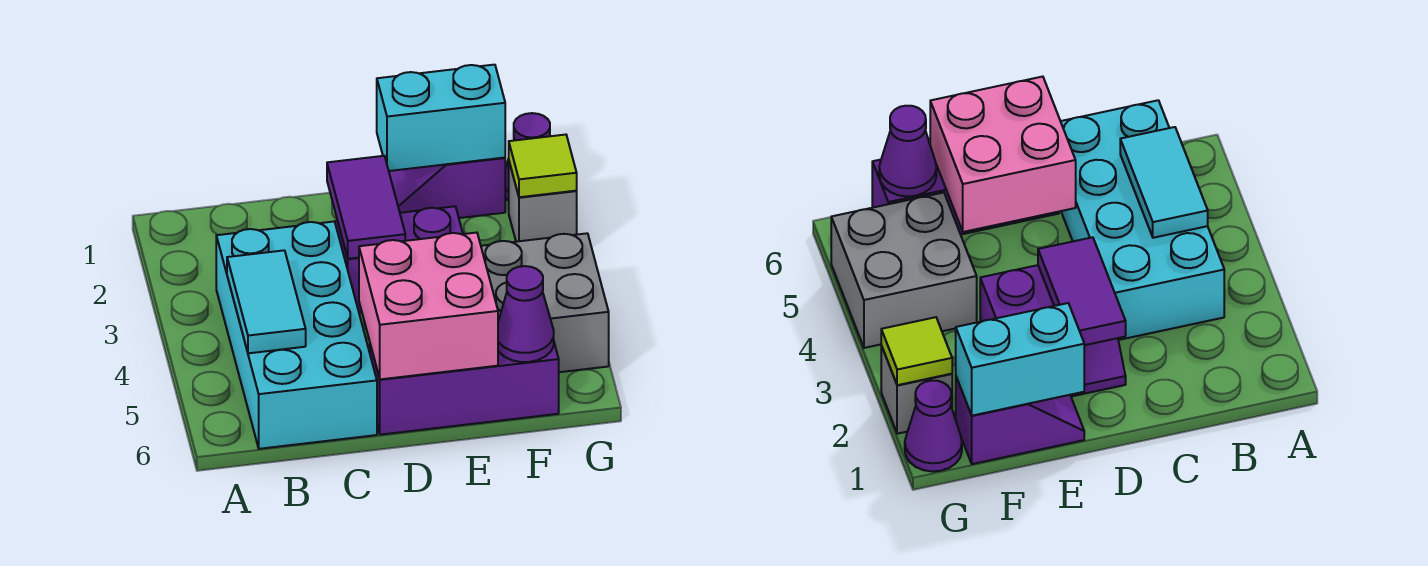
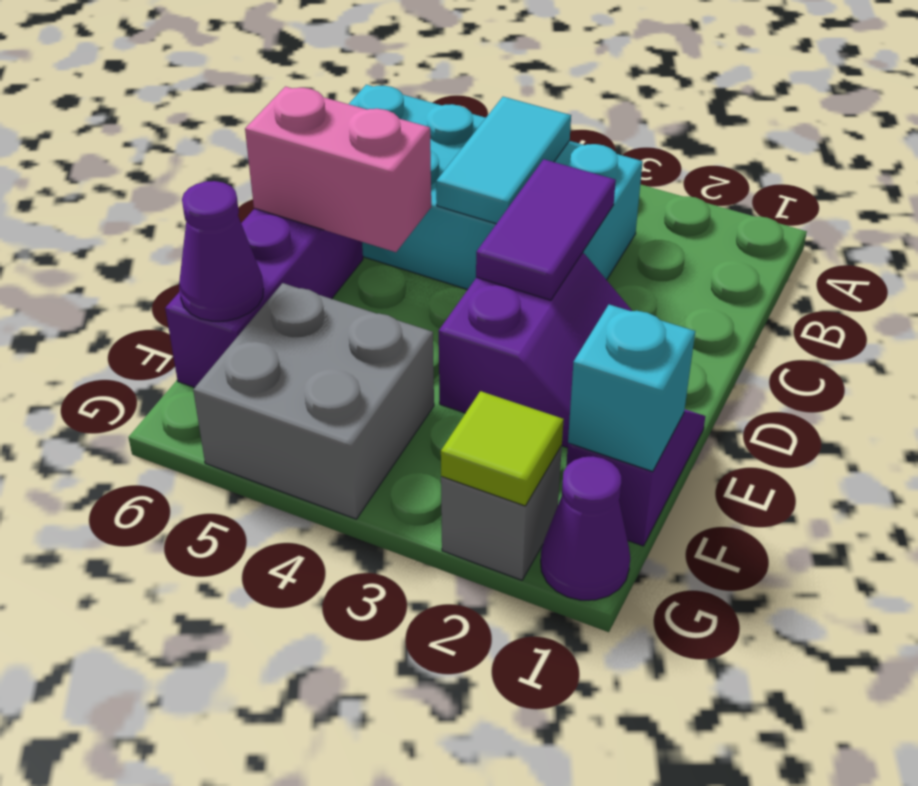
cyan tile B4:B5 level 2 -> cyan tile B4:C4 level 2
purple tile D2:D3 level 2 -> purple tile C3:D3 level 2
pink brick D5:E6 level 2 -> pink brick D5:D6 level 2
cyan brick E1:F1 level 2 -> cyan brick F1 level 2

